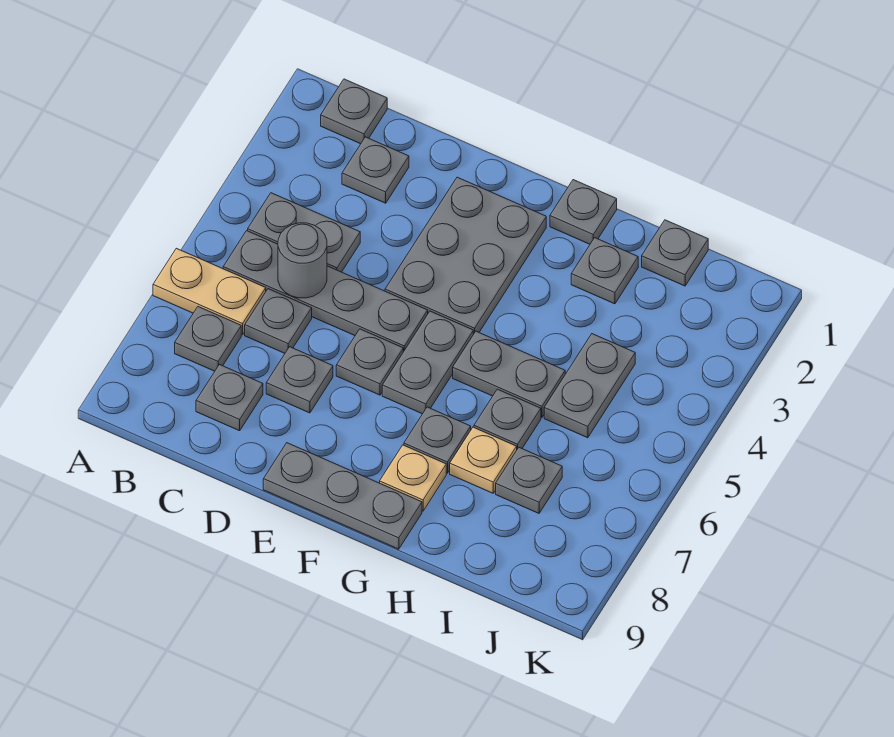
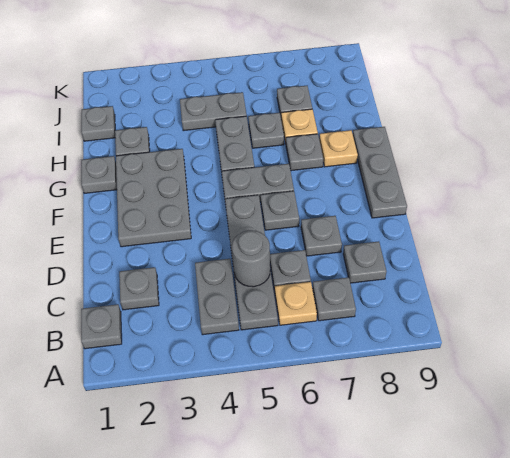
tan plate A6:B6 level 1 -> tan plate B6 level 1
grey plate E2:F4 level 1 -> grey plate E2:G3 level 1

